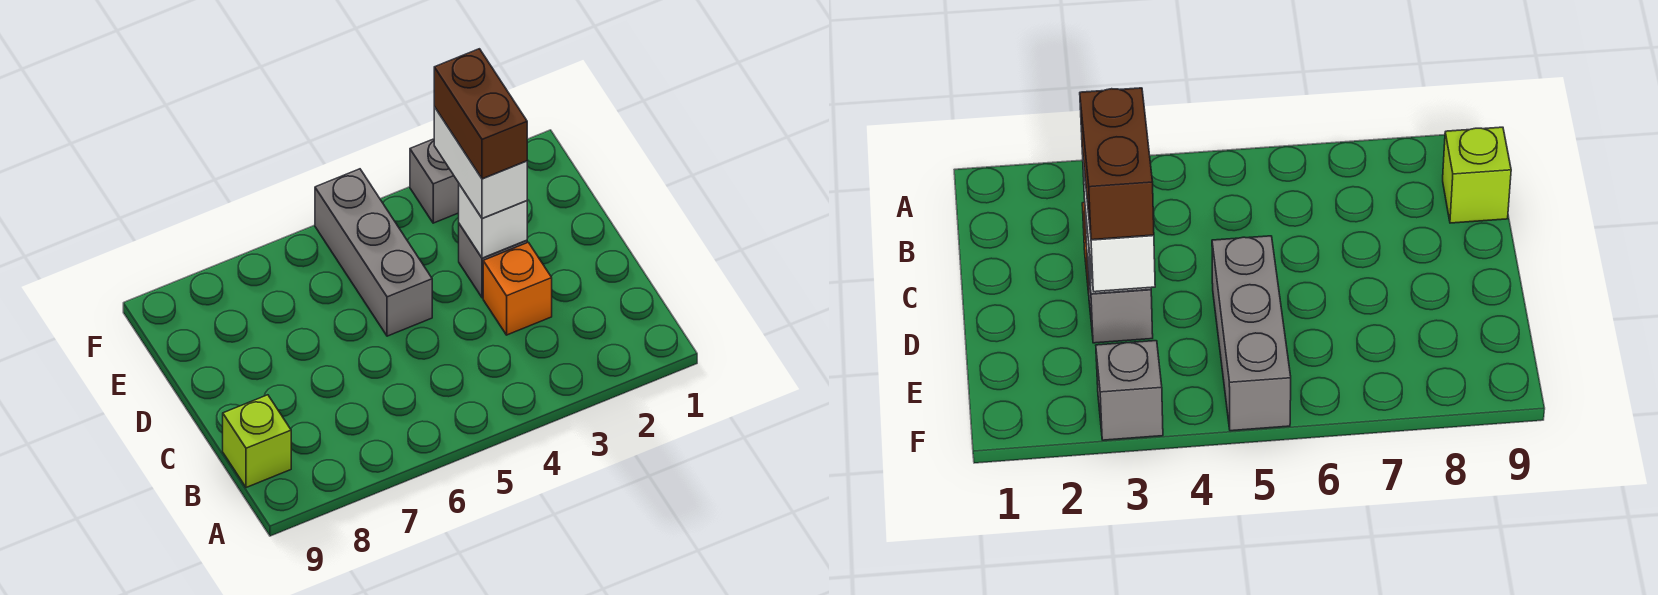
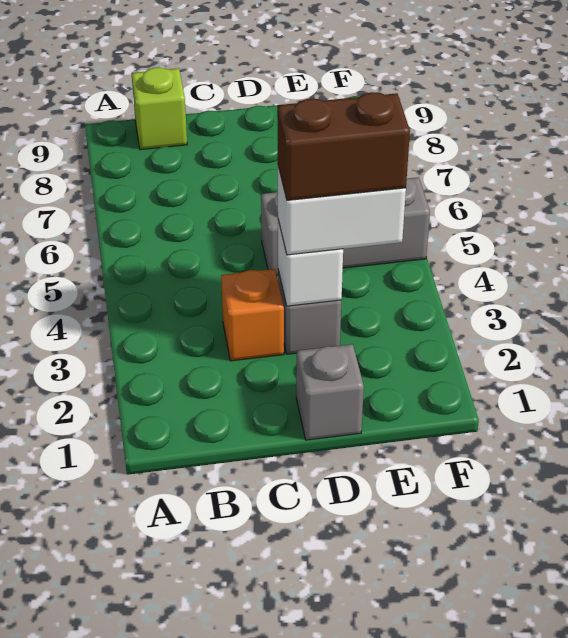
grey brick F3 level 1 -> grey brick D1 level 1

